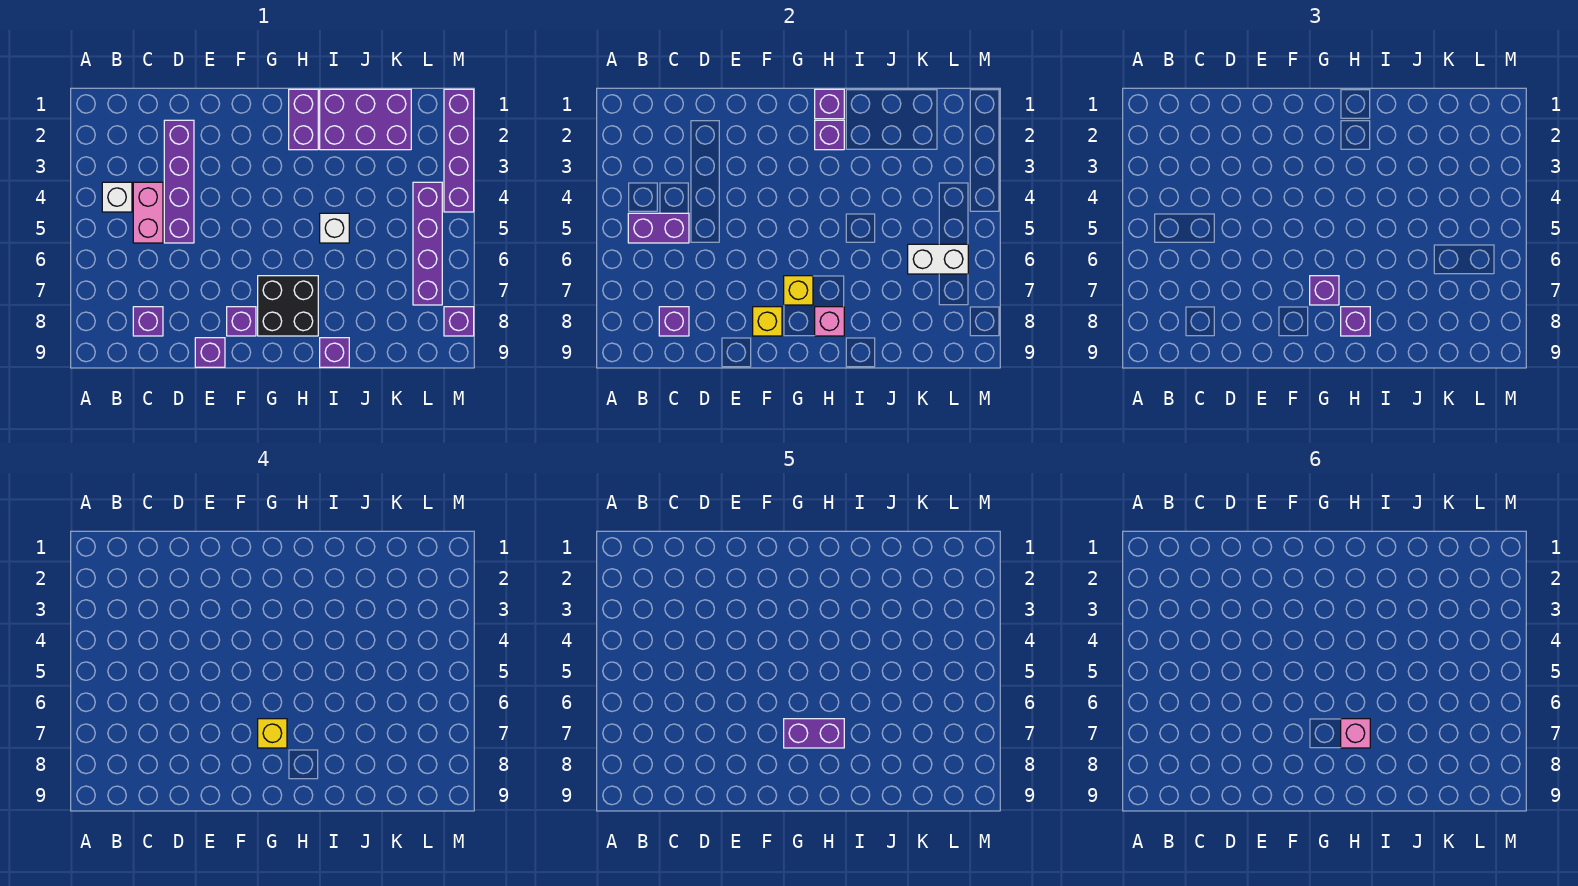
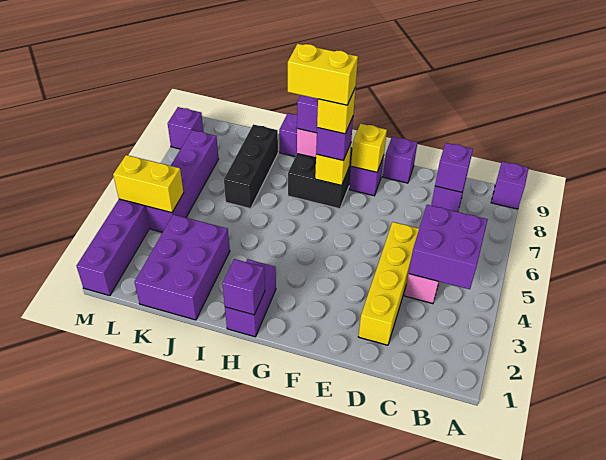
white brick B4 level 1 -> none
purple brick B5:C5 level 2 -> purple brick B4:C5 level 2
purple brick D2:D5 level 1 -> yellow brick D2:D5 level 1
purple brick G7:H7 level 5 -> yellow brick G7:H7 level 5
purple brick H2 level 2 -> purple brick A9 level 1
pink brick H7 level 6 -> none
purple brick I1:K2 level 1 -> purple brick J1:K3 level 1
white brick I5 level 1 -> none
none -> black brick J6:J8 level 1
white brick K6:L6 level 2 -> none
none -> yellow brick L4:M4 level 2

